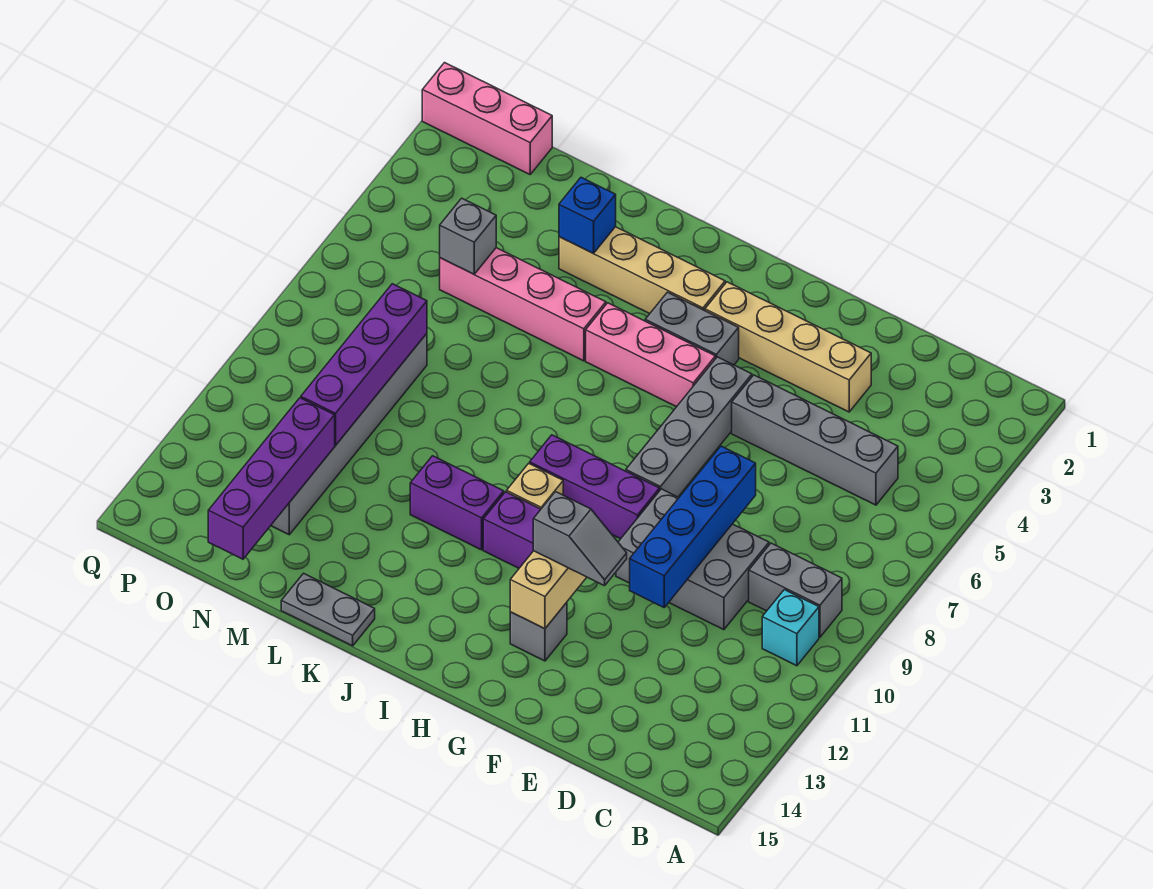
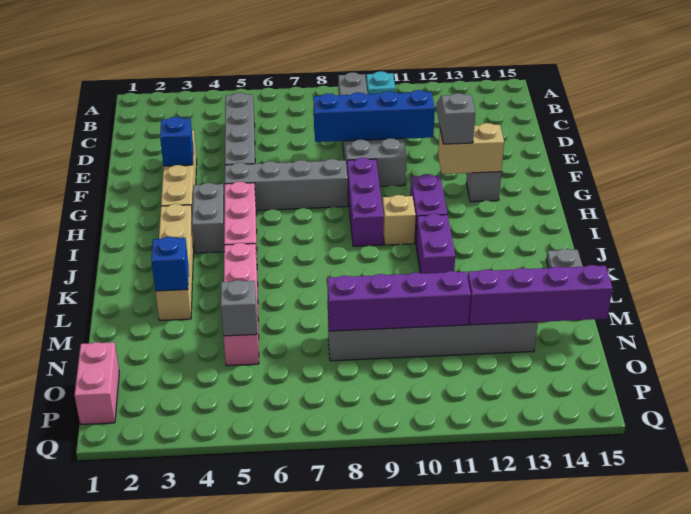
none -> blue brick F3 level 2
pink brick O1:Q1 level 1 -> pink brick O1:P1 level 1

